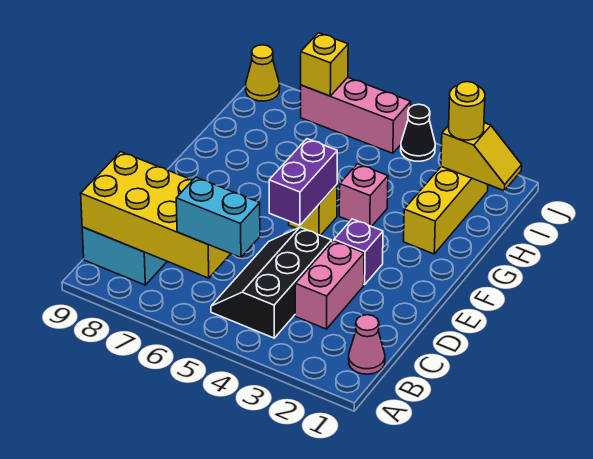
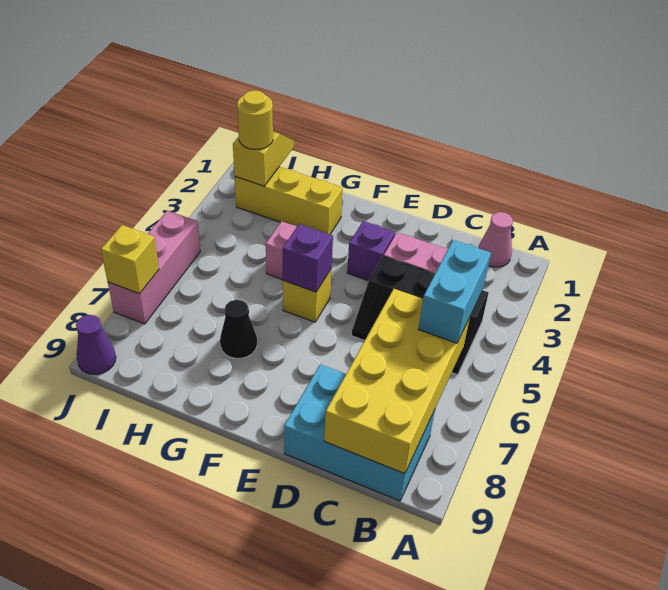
purple brick E5:F5 level 2 -> purple brick F5 level 2
black cone J4 level 1 -> black cone G7 level 1
yellow cone J9 level 1 -> purple cone J9 level 1

